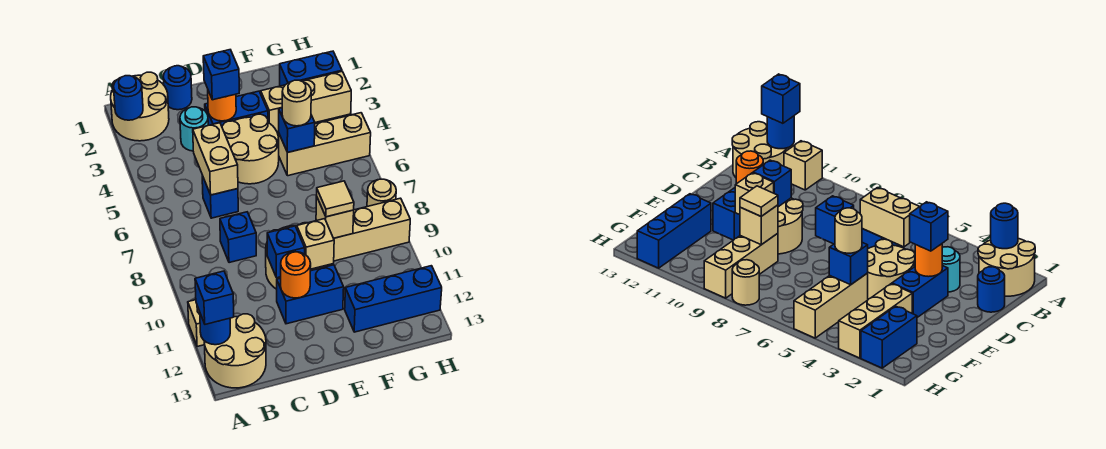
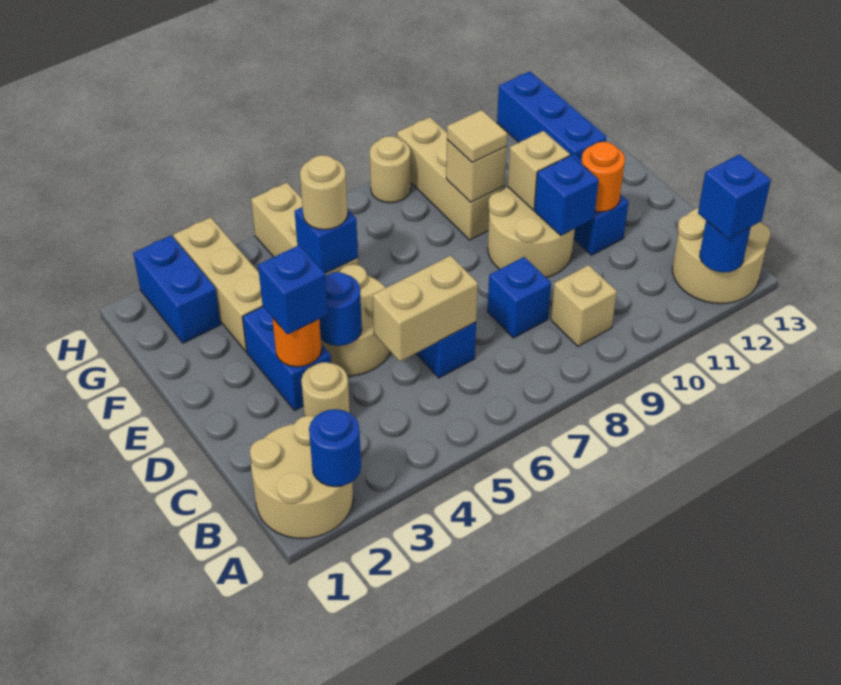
tan brick A11 level 1 -> tan brick B9 level 1
blue round brick C1 level 1 -> blue round brick D4 level 2
cyan round brick C3 level 1 -> tan round brick C3 level 1

